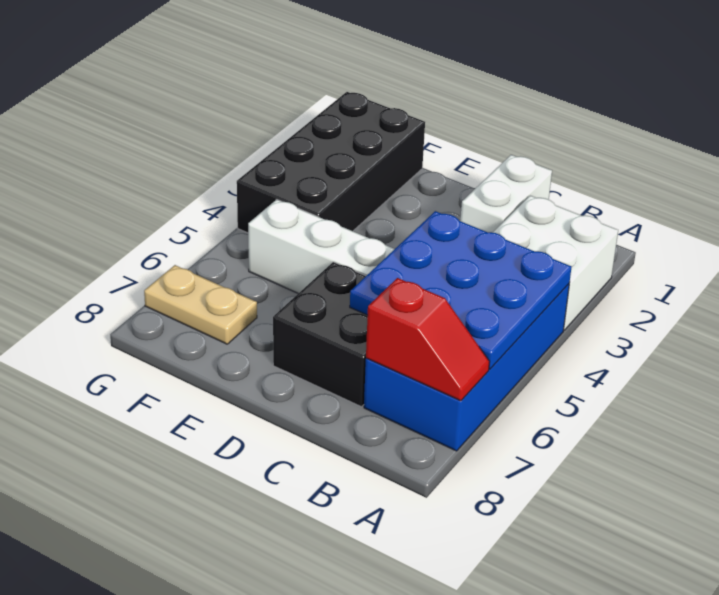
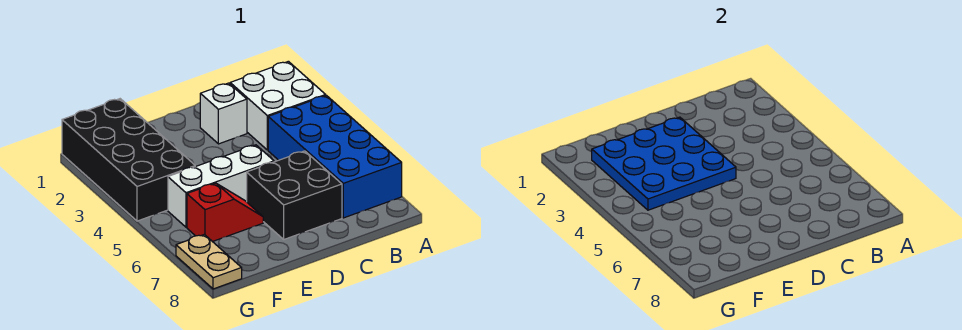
blue plate A4:C6 level 2 -> blue plate D2:F4 level 2
red slope A7:B7 level 2 top B -> red slope E6:F6 level 1 top F
white brick C1:C2 level 1 -> white brick C2 level 1
tan plate F7:G7 level 1 -> tan plate G7:G8 level 1

